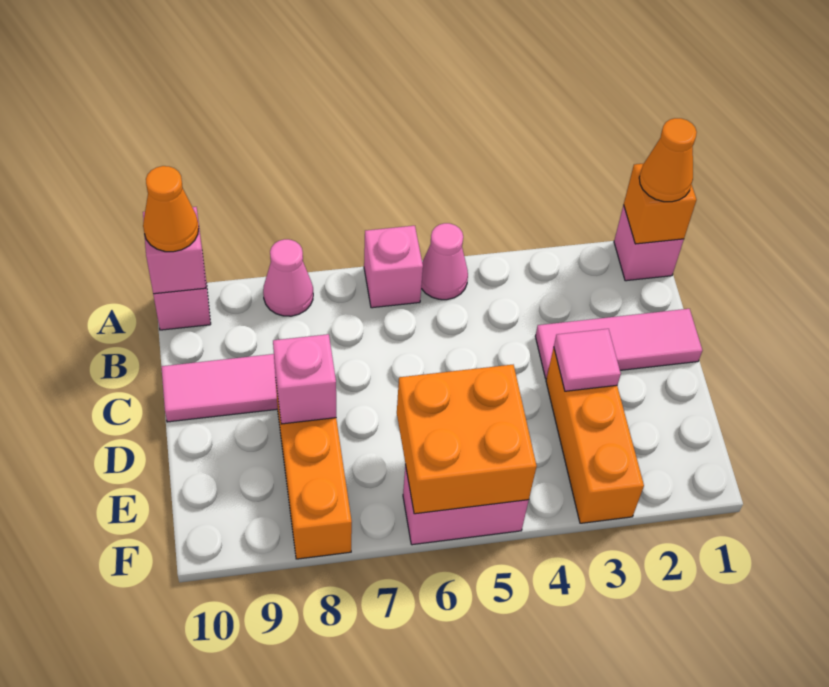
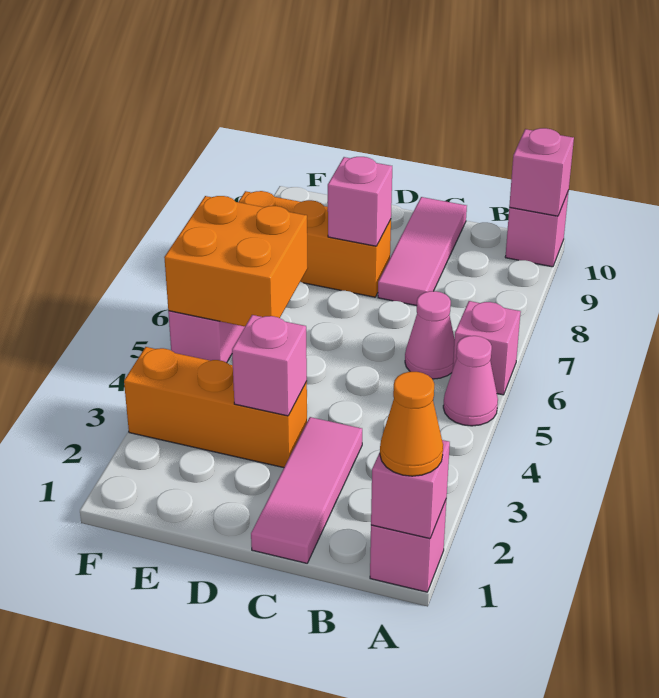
orange brick A1 level 2 -> pink brick A1 level 2
pink cone A8 level 1 -> pink cone B6 level 1
orange cone A10 level 3 -> none
pink tile D3 level 2 -> pink brick D3 level 2

